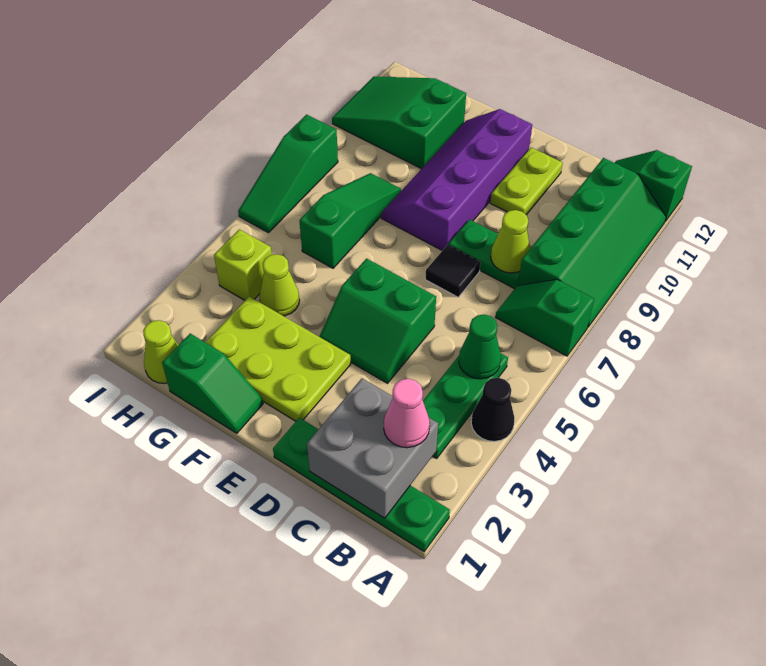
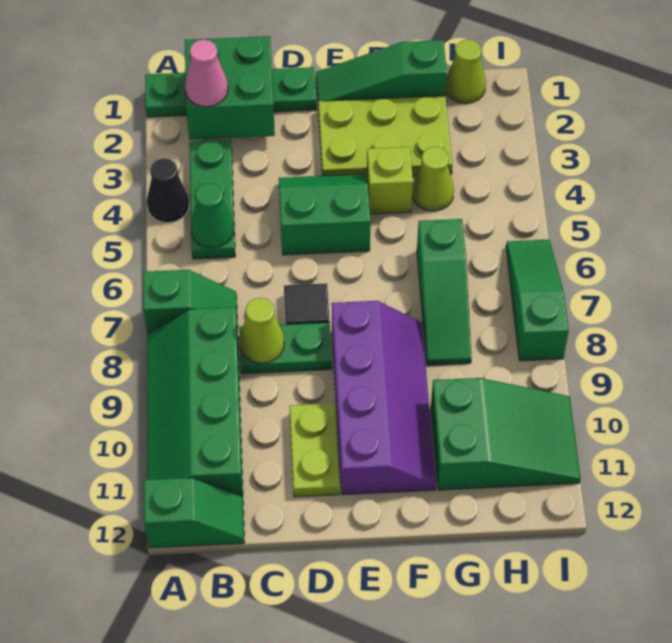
grey brick B1:C2 level 2 -> green brick B1:C2 level 2
green slope F1:G1 level 1 top G -> green slope E1:G1 level 1 top G
lime brick H4 level 1 -> lime brick F4 level 1

